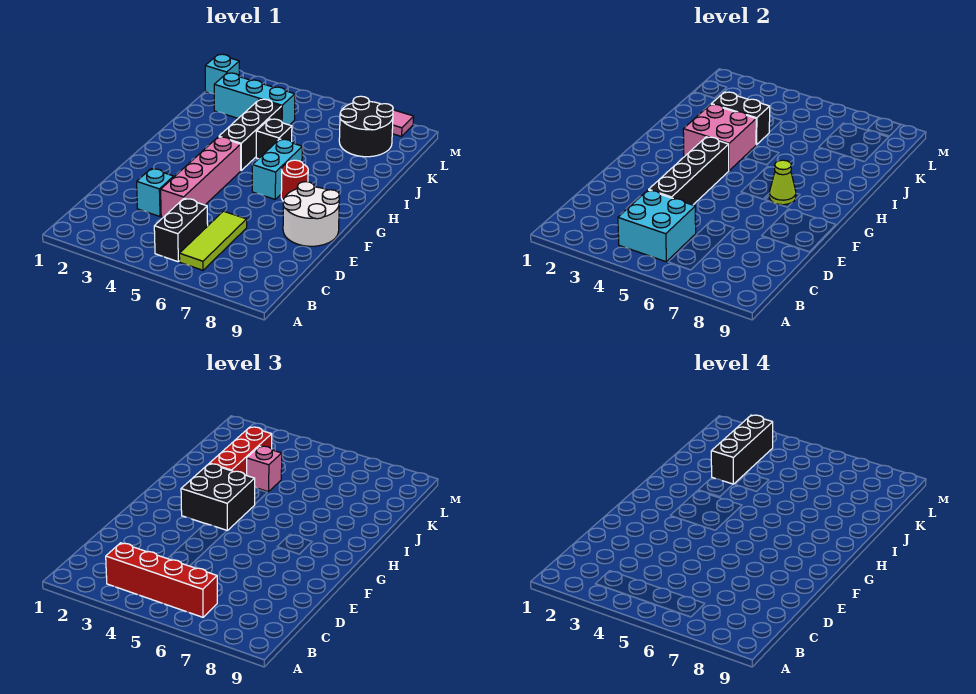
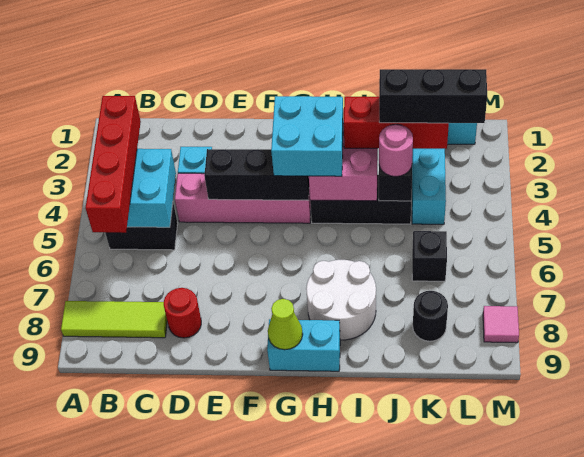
lime tile B6:D6 level 1 -> lime tile A8:C8 level 1
black brick D4:G4 level 2 -> black brick E4:G4 level 2
white round brick E8:F9 level 1 -> white round brick H7:I8 level 1
black brick G3:H4 level 3 -> cyan brick G3:H4 level 3
cyan brick G6:H6 level 1 -> cyan brick G9:H9 level 1
red round brick G7 level 1 -> red round brick D8 level 1
lime cone G7 level 2 -> lime cone G9 level 2
black brick I5 level 1 -> black brick K6 level 1
pink brick J4 level 3 -> pink round brick J4 level 3
black round brick K7:L8 level 1 -> black round brick K8 level 1

